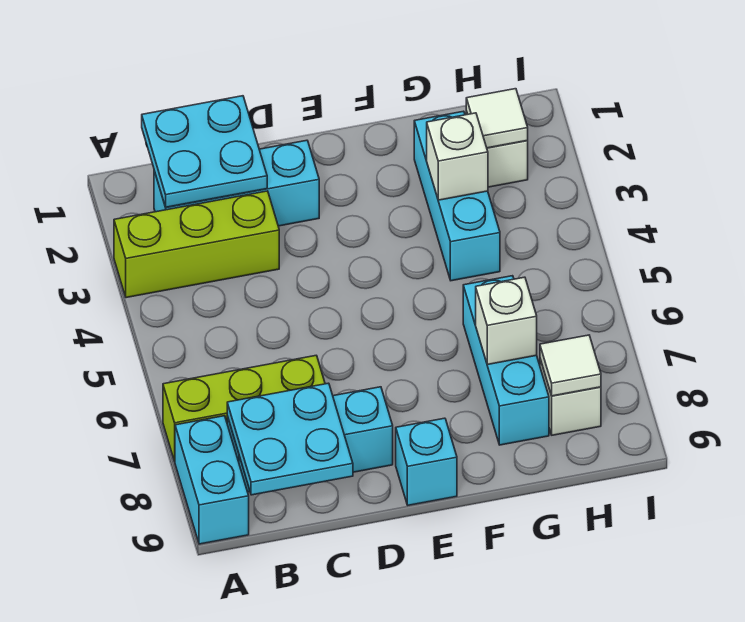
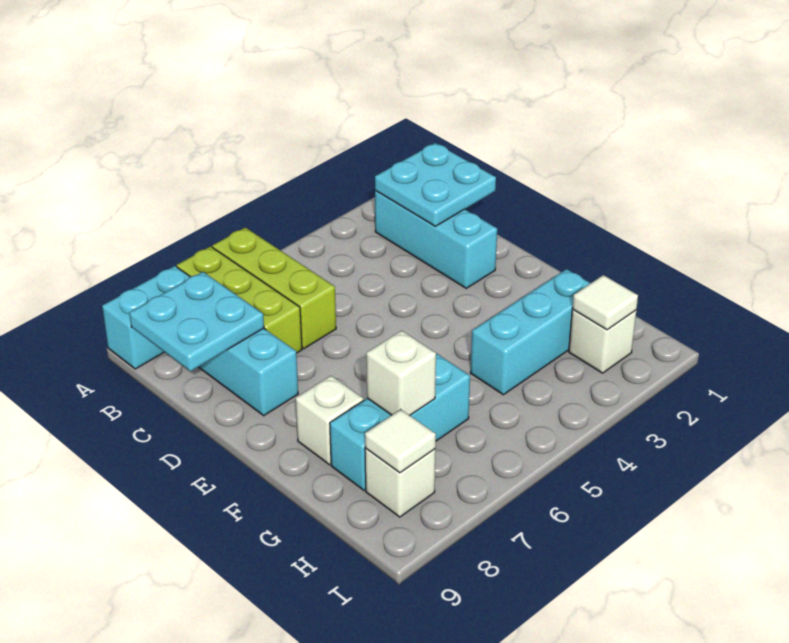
lime brick A3:C3 level 1 -> lime brick A6:C6 level 1
cyan brick E9 level 1 -> none
white brick G3 level 2 -> white brick F8 level 1

